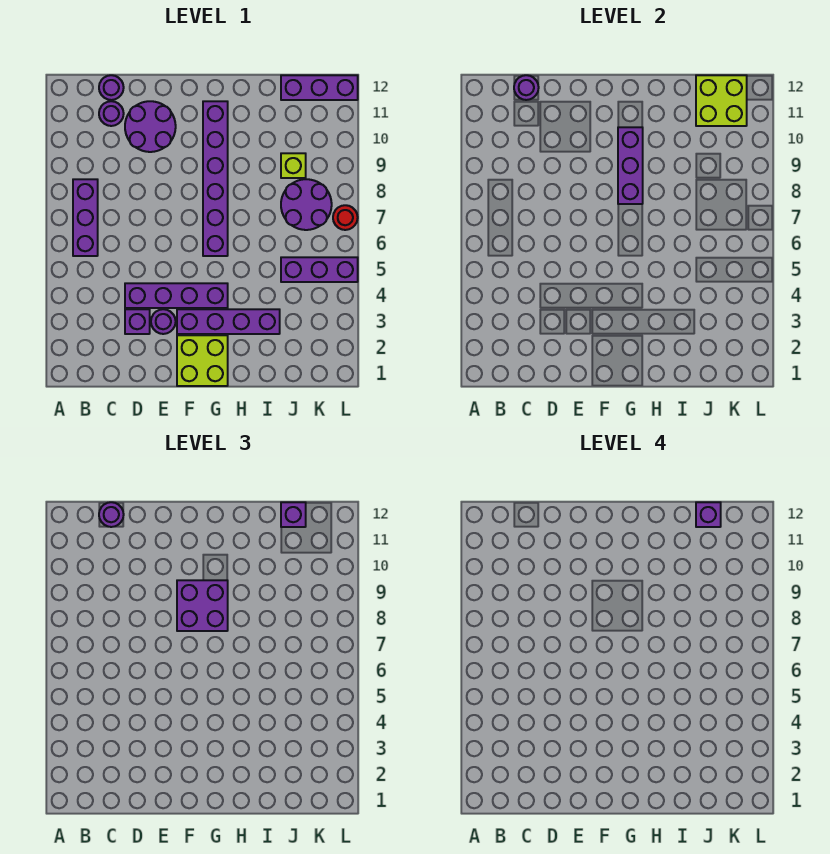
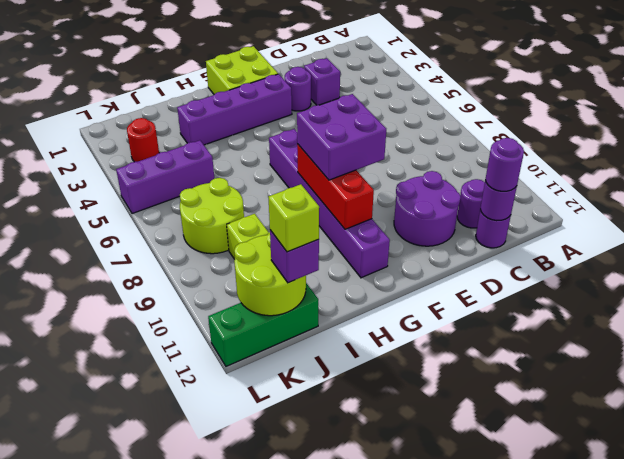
purple brick B6:B8 level 1 -> none
purple brick D4:G4 level 1 -> none
purple brick G8:G10 level 2 -> red brick G8:G10 level 2
purple round brick J7:K8 level 1 -> lime round brick J7:K8 level 1
lime brick J11:K12 level 2 -> lime round brick J11:K12 level 2
purple brick J12:L12 level 1 -> green brick J12:L12 level 1
purple brick J12 level 4 -> lime brick J12 level 4
red round brick L7 level 1 -> red round brick K3 level 1

